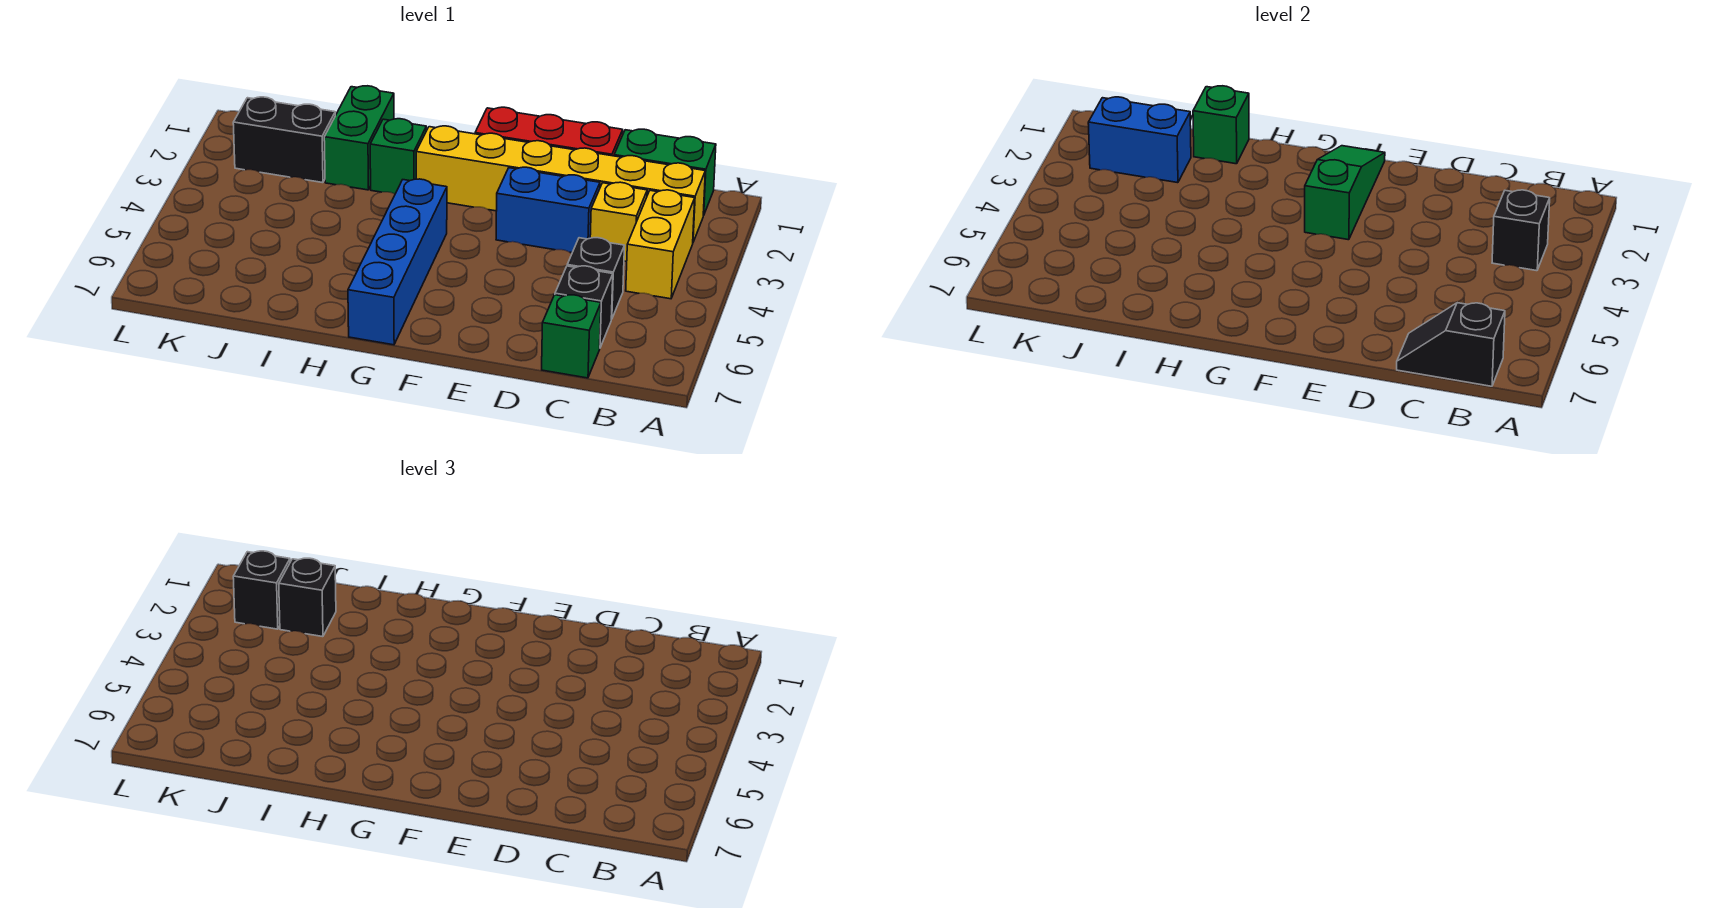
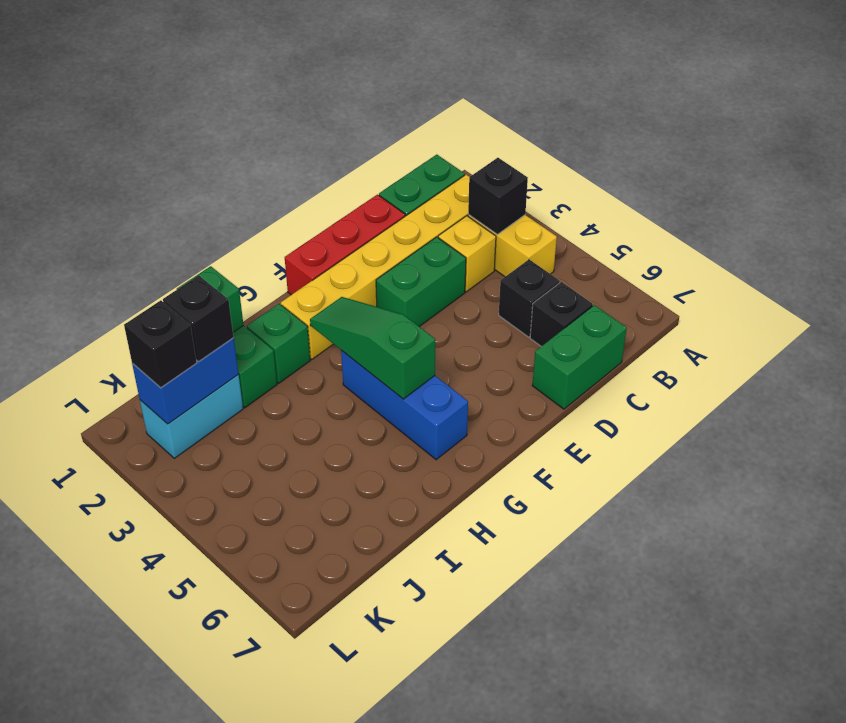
black slope B7:C7 level 2 top B -> none
green brick C7 level 1 -> green brick C7:D7 level 1
blue brick D3:E3 level 1 -> green brick D3:E3 level 1
green slope F1:F3 level 2 top 3 -> green slope G3:G5 level 2 top 5
blue brick G4:G7 level 1 -> blue brick G4:G6 level 1
black brick J2:K2 level 1 -> cyan brick J2:K2 level 1

